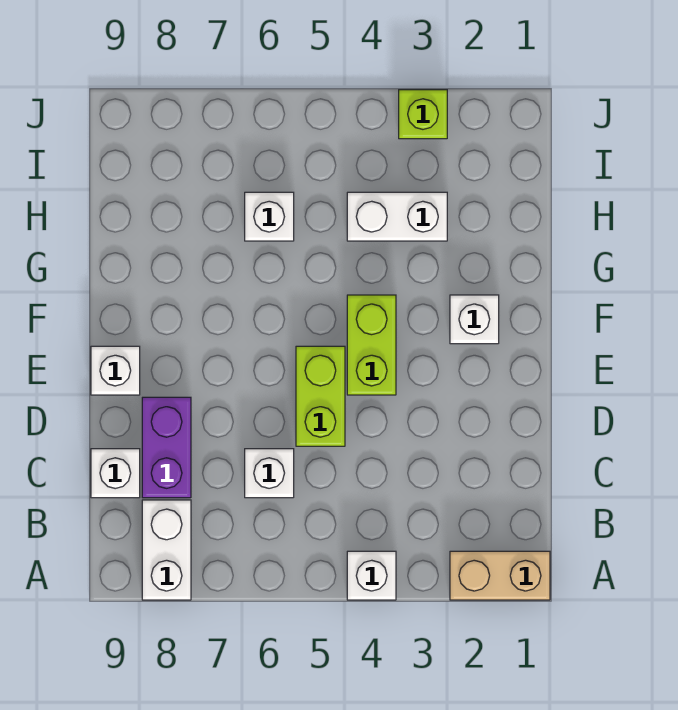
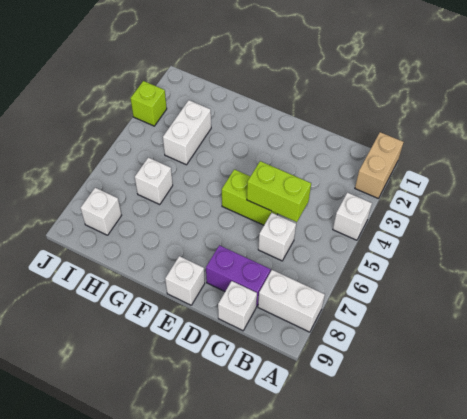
lime brick E4:F4 level 1 -> lime brick C5:D5 level 2
white brick F2 level 1 -> white brick I8 level 1

